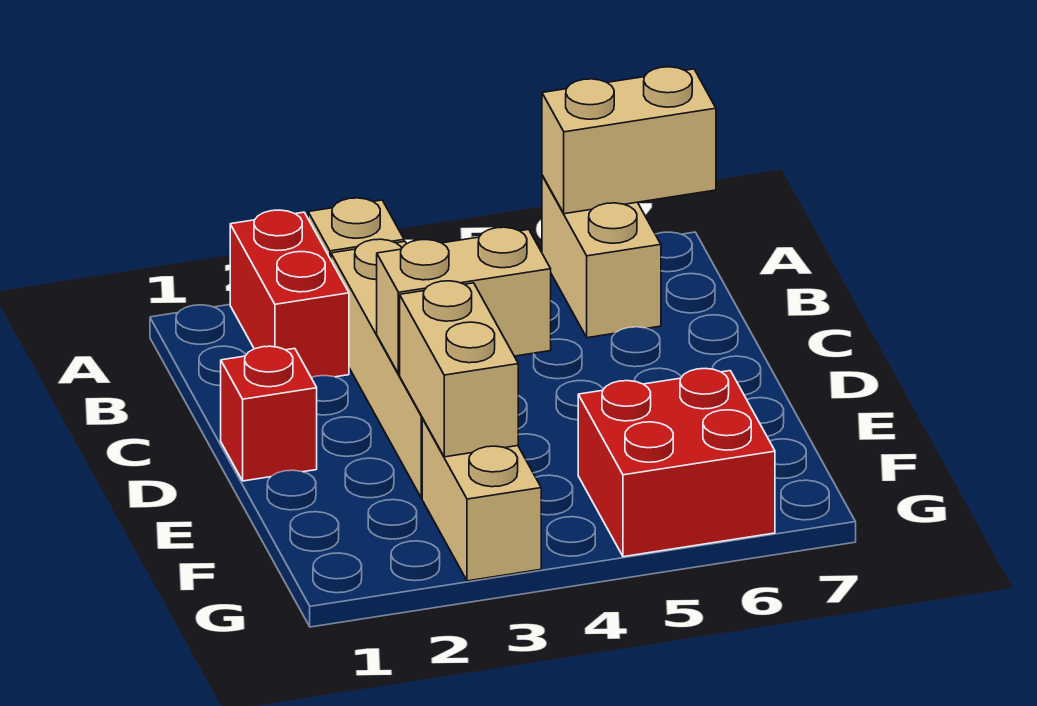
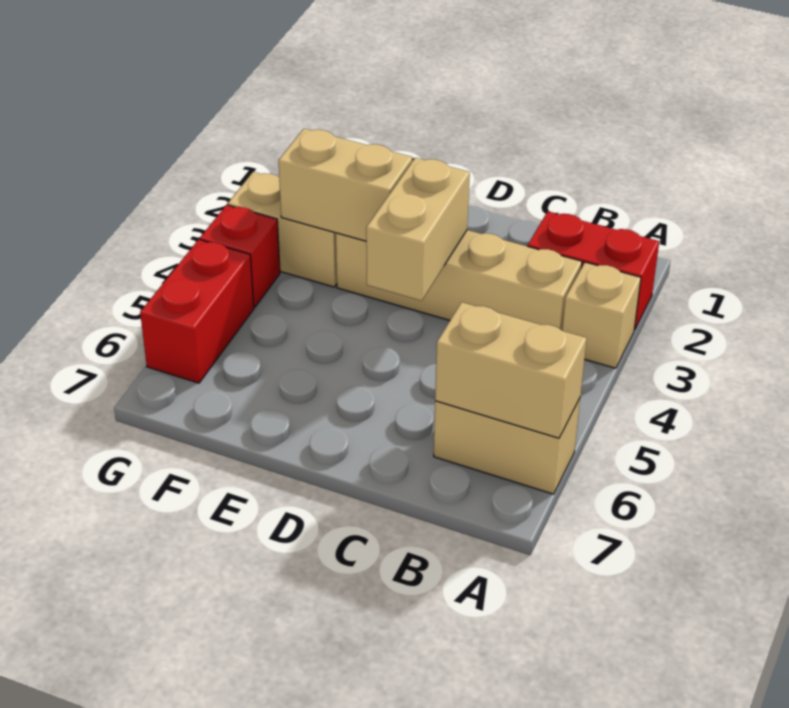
tan brick A6:A7 level 2 -> tan brick A6:B6 level 2
red brick D1 level 1 -> red brick G4 level 1
red brick F5:G6 level 1 -> red brick G5:G6 level 1

